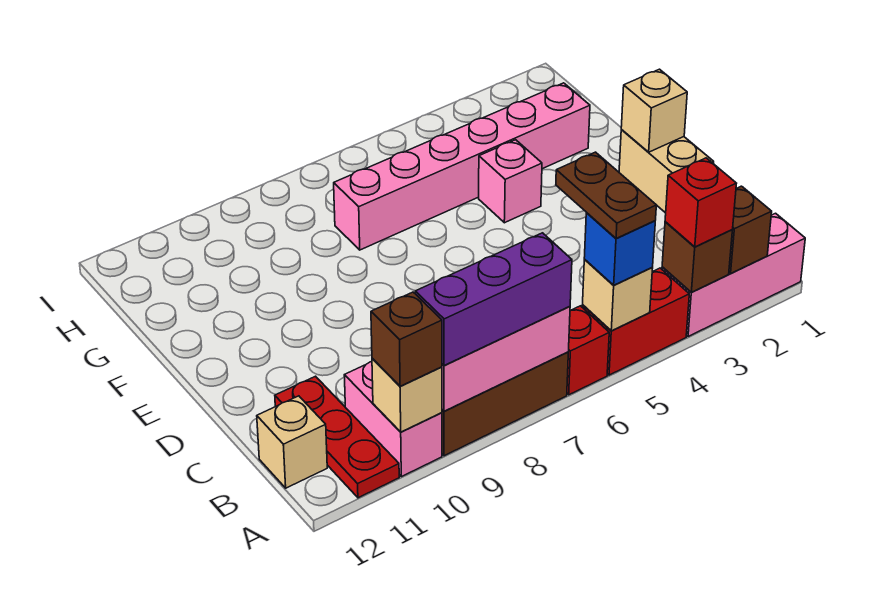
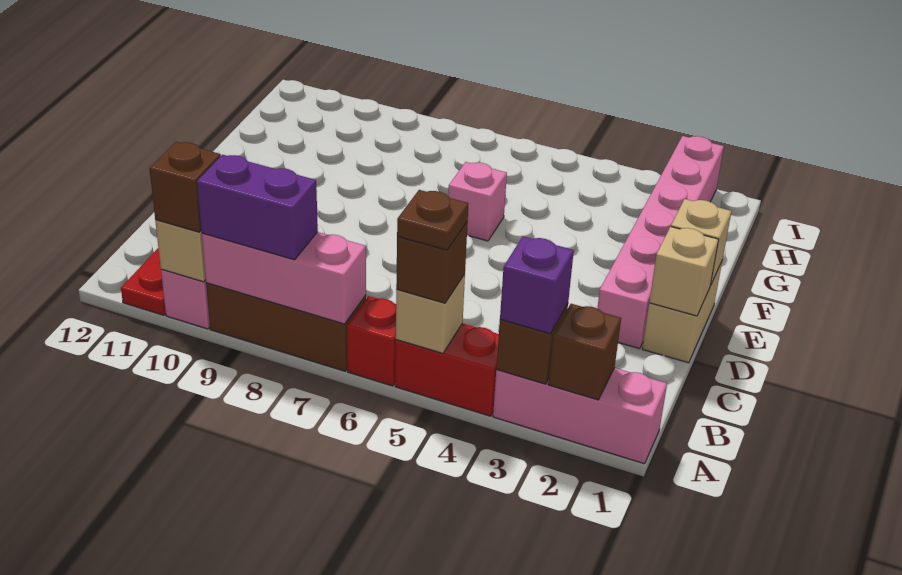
red brick A3 level 3 -> purple brick A3 level 3
blue brick A5 level 3 -> brown brick A5 level 3
brown plate A5:B5 level 4 -> brown plate A5 level 4
purple brick A7:A9 level 3 -> purple brick A8:A9 level 3
tan brick B12 level 1 -> tan brick D1 level 2
pink brick F4 level 1 -> pink brick F6 level 1
pink brick G2:G7 level 1 -> pink brick D2:I2 level 1

